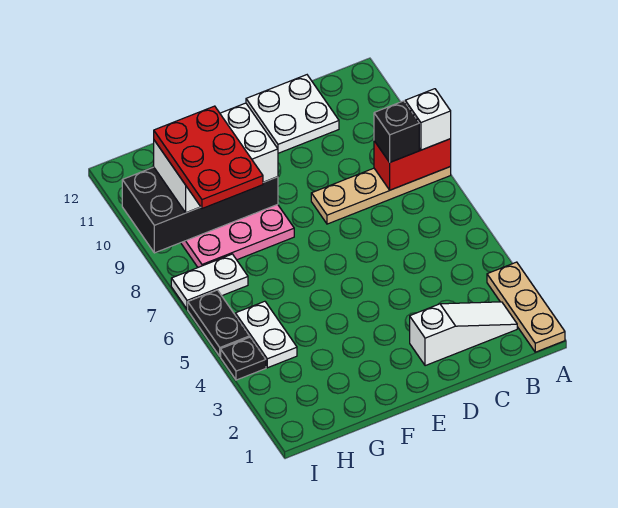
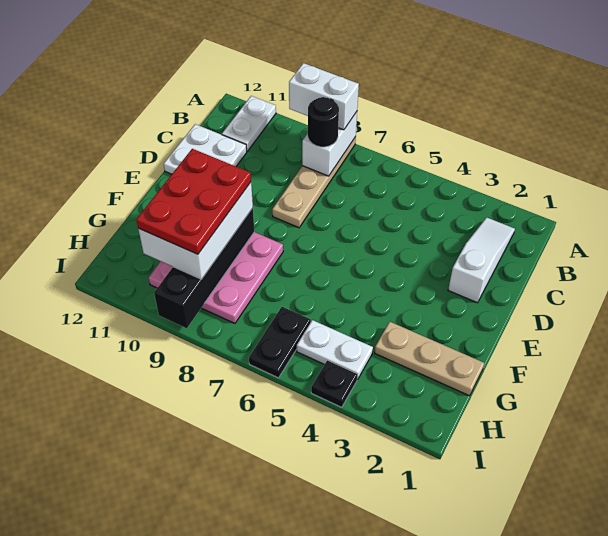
tan plate A1:A3 level 1 -> tan plate G1:G3 level 1
red brick A8:B8 level 2 -> white brick A8:B8 level 2
white brick A8 level 3 -> white brick A8:A9 level 3
black brick B8 level 3 -> black round brick B8 level 3
black brick F9:I10 level 2 -> black brick F9:I9 level 2
red plate G8:H10 level 4 -> red plate F9:H10 level 4
white plate H7:I7 level 1 -> white plate A11:B11 level 1
black plate I5:I6 level 1 -> black plate H6:I6 level 1

